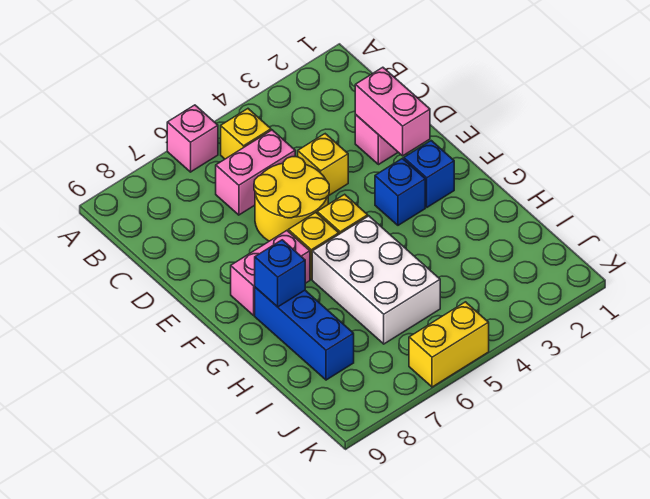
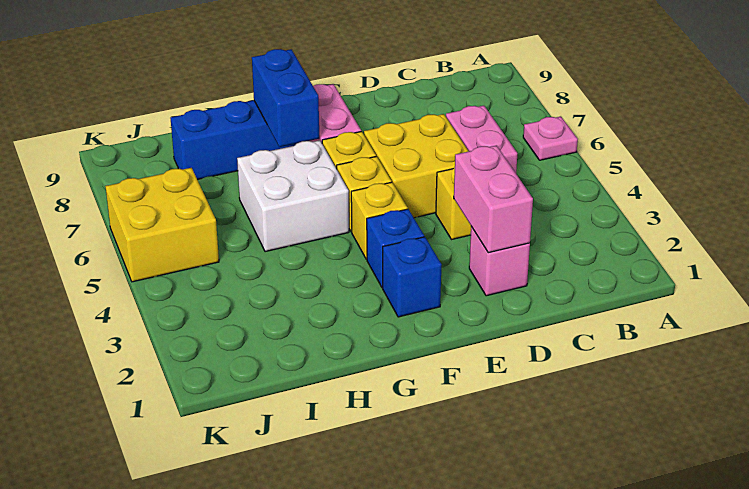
pink brick A6 level 1 -> pink plate A6 level 1
yellow brick B5 level 1 -> yellow brick F4 level 1
pink brick D2:E2 level 2 -> pink brick D2:D3 level 2
yellow round brick D5:E6 level 1 -> yellow brick D5:E6 level 1
white brick G5:I6 level 1 -> white brick G5:H6 level 1
blue brick G8 level 2 -> blue brick G7:G8 level 2
yellow brick K5:K6 level 1 -> yellow brick J5:K6 level 1

